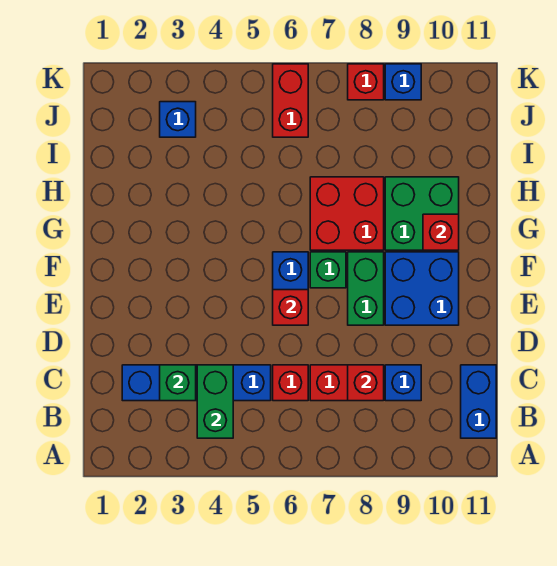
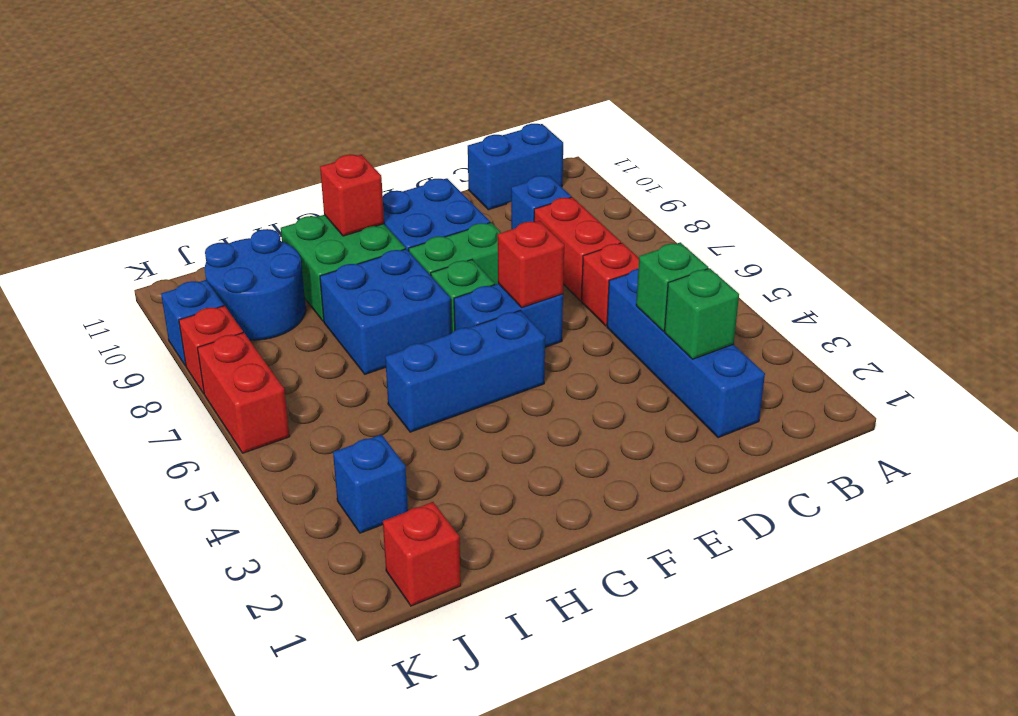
green brick B4:C4 level 2 -> green brick C4 level 2
red brick C8 level 2 -> red brick J1 level 1
none -> blue brick F5:H5 level 1
red brick G7:H8 level 1 -> blue brick G7:H8 level 1
none -> blue round brick I9:J10 level 1
red brick J6:K6 level 1 -> red brick K6:K7 level 1

